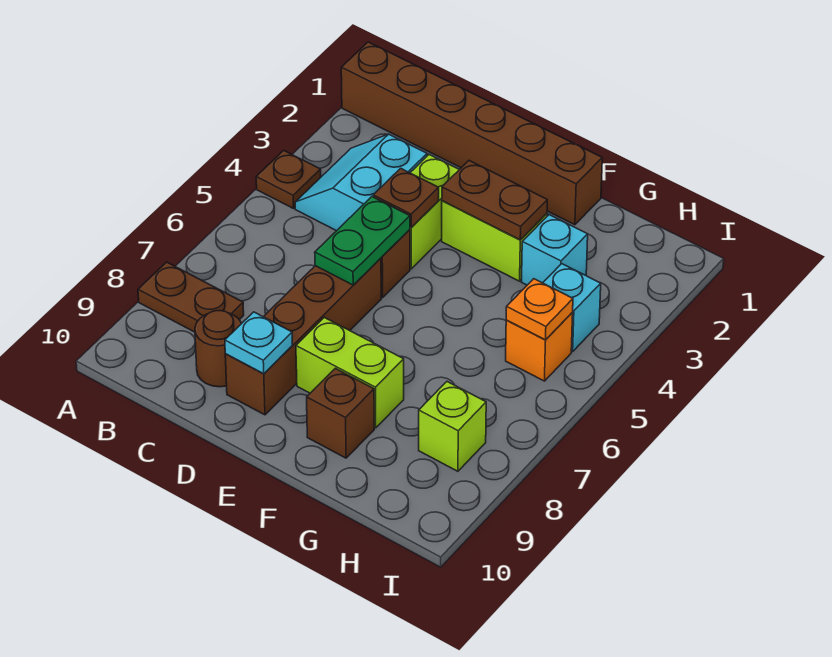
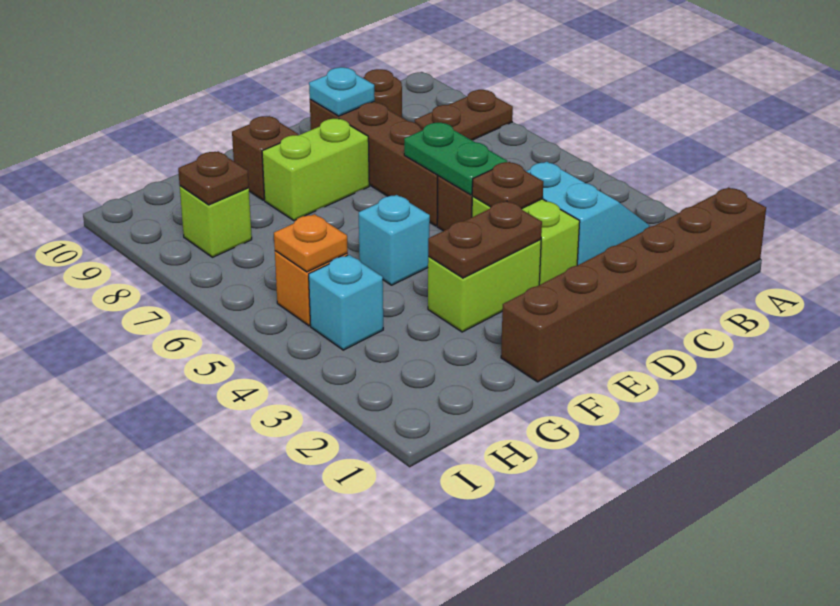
brown plate A4 level 1 -> brown plate H8 level 2
cyan brick G3 level 1 -> cyan brick F5 level 1

